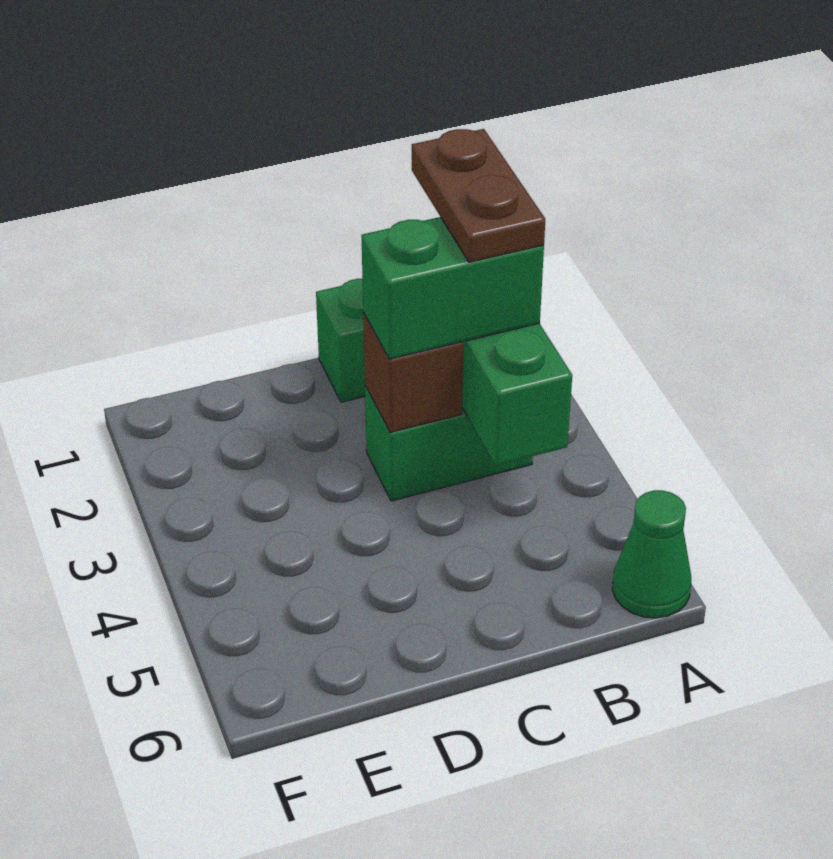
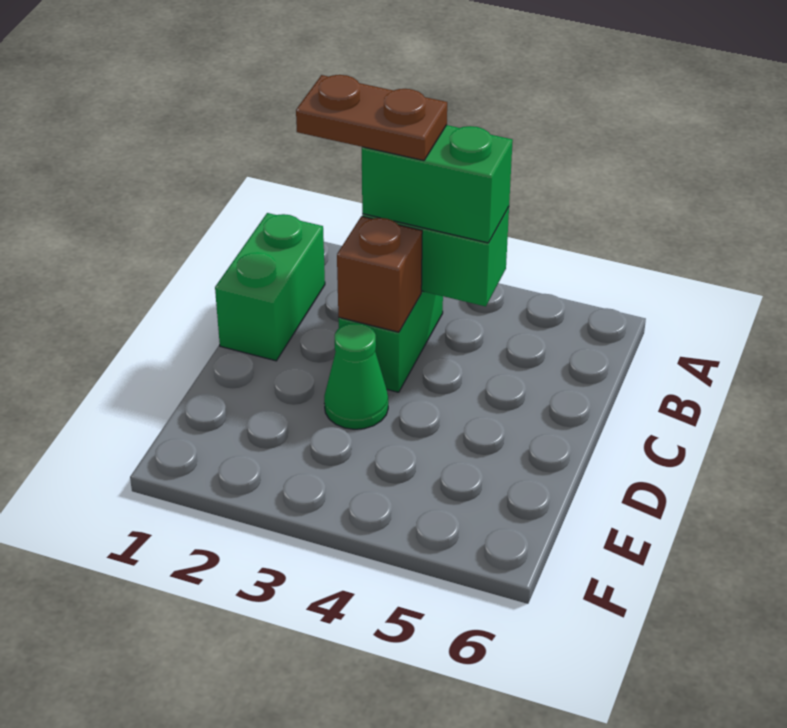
green cone A6 level 1 -> green cone D3 level 1
green brick B3:C3 level 3 -> green brick B3:B4 level 3

